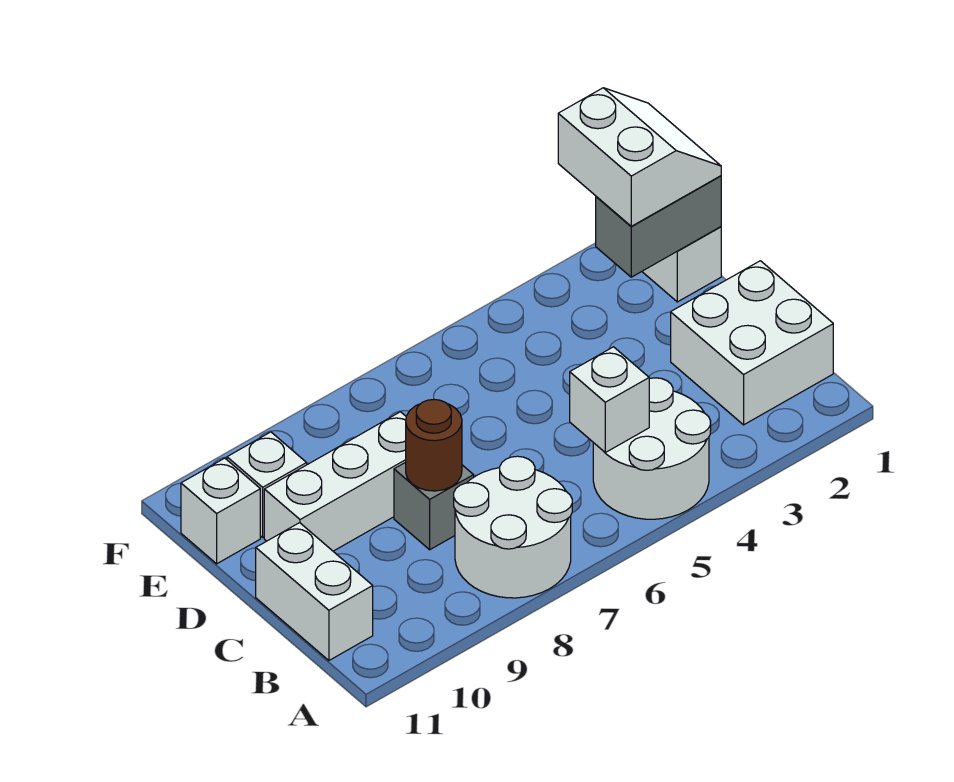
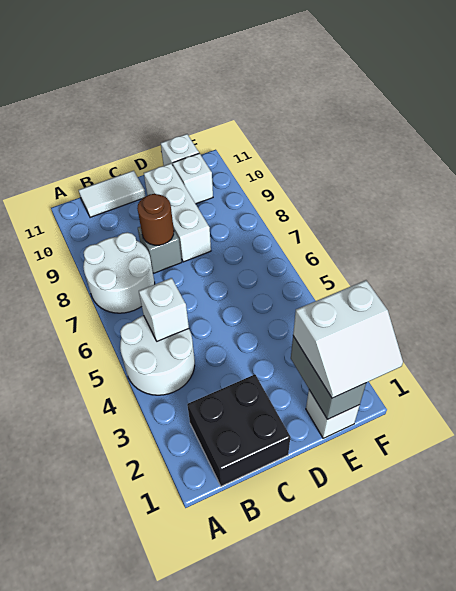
white brick B1:C2 level 1 -> black brick B1:C2 level 1
white brick B11:C11 level 1 -> white tile B11:C11 level 1

